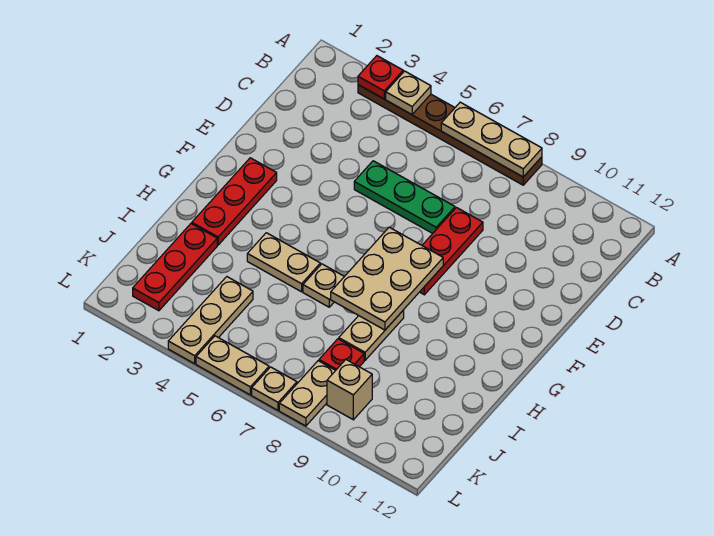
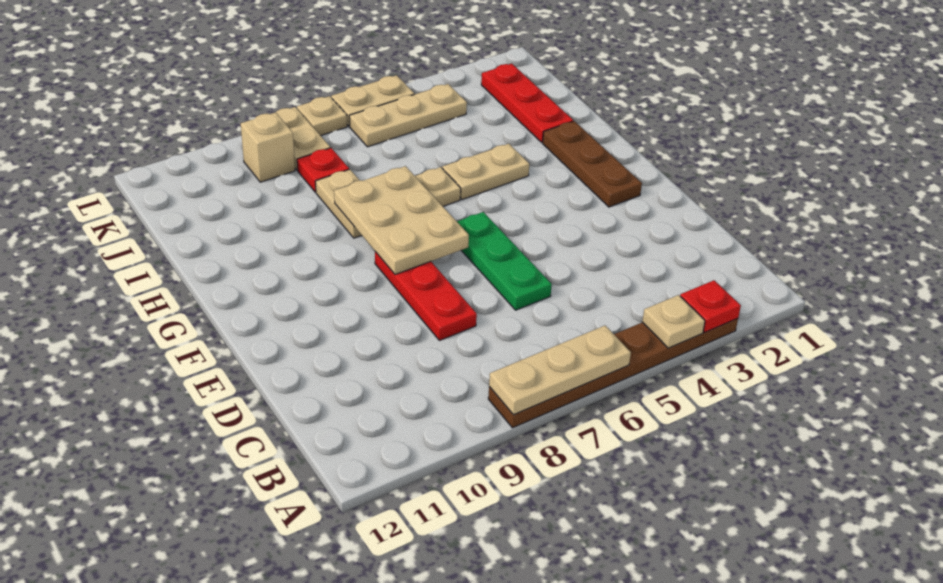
green plate D5:D7 level 1 -> green plate D6:F6 level 1
red plate F2:H2 level 1 -> brown plate F2:H2 level 1
tan plate J4:L4 level 1 -> tan plate K4:K6 level 1

